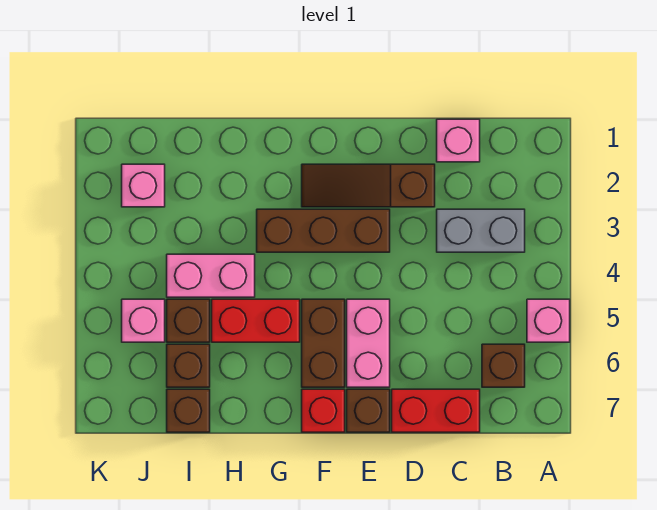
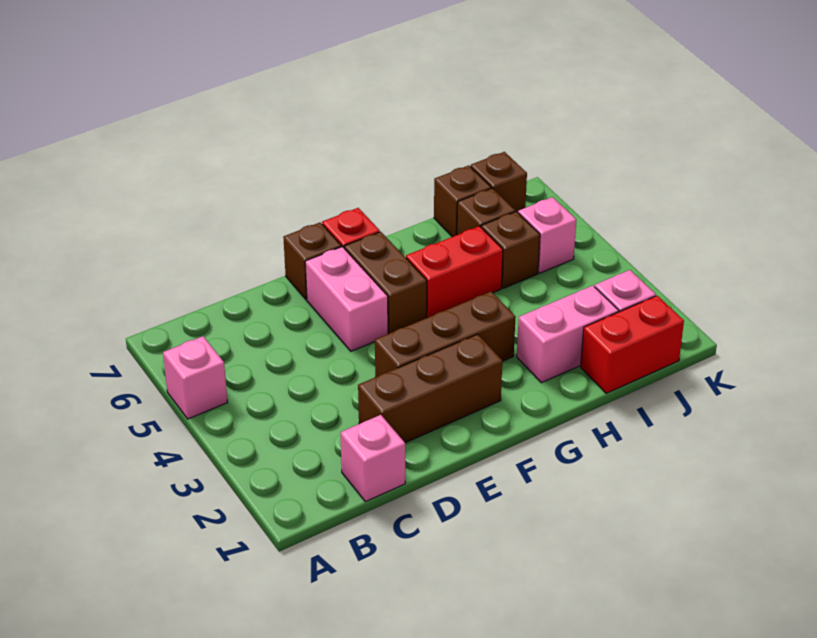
grey brick B3:C3 level 1 -> none
brown brick B6 level 1 -> brown brick J7 level 1
red brick C7:D7 level 1 -> red brick I1:J1 level 1
brown slope D2:F2 level 1 top D -> brown brick D2:F2 level 1
pink brick H4:I4 level 1 -> pink brick H2:I2 level 1

